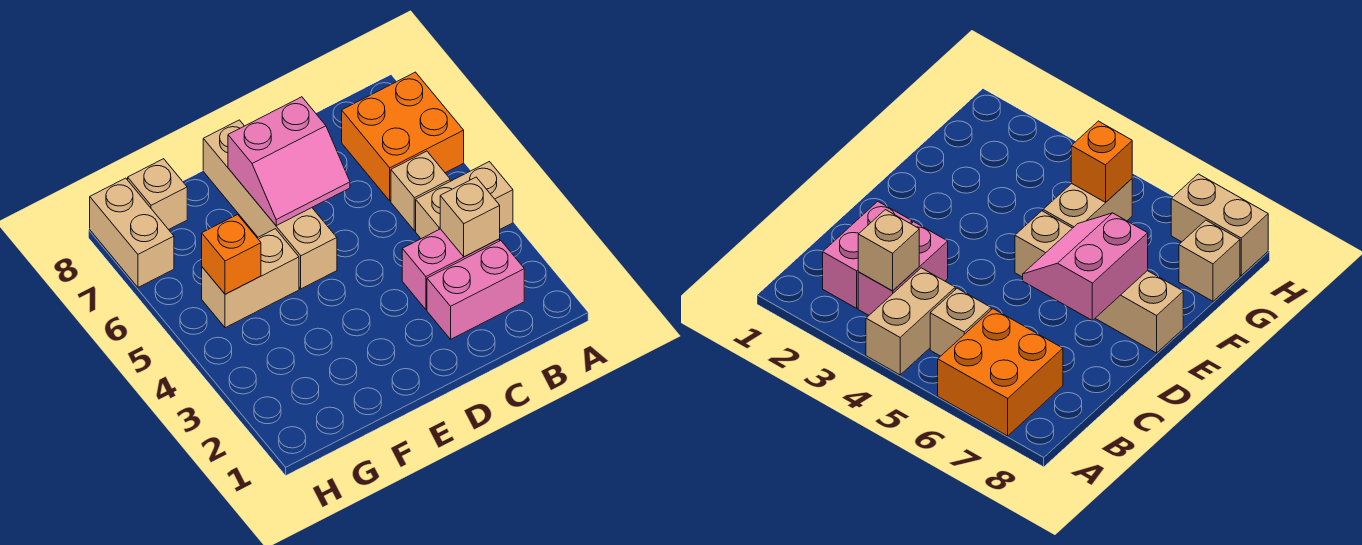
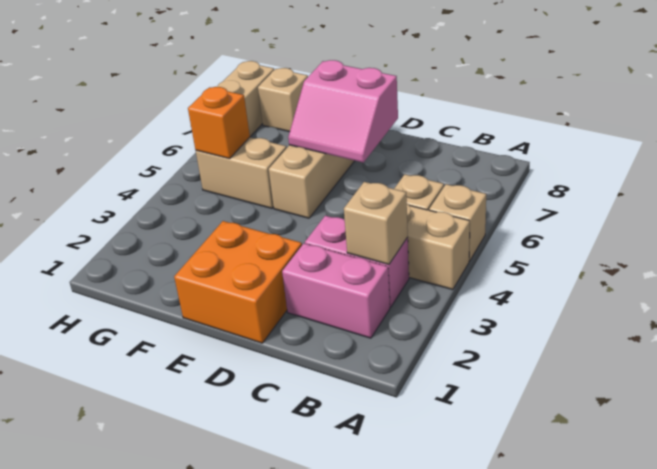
none -> tan brick A5 level 1
orange brick A6:B7 level 1 -> orange brick D1:E2 level 1

